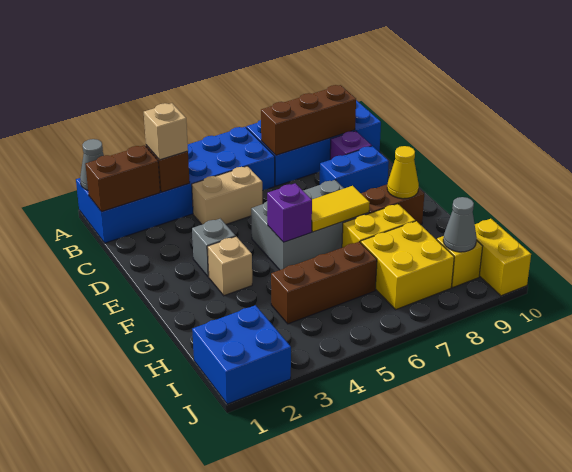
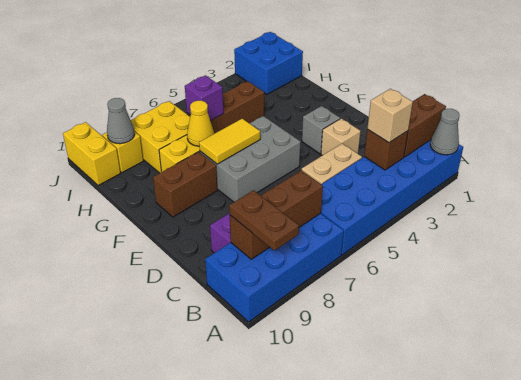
none -> brown plate A9:B9 level 3
blue brick D8:D9 level 1 -> none
tan brick F3 level 1 -> tan brick D3 level 1
purple brick F5 level 2 -> purple brick H6 level 2
yellow cone F9 level 2 -> yellow cone G7 level 2

